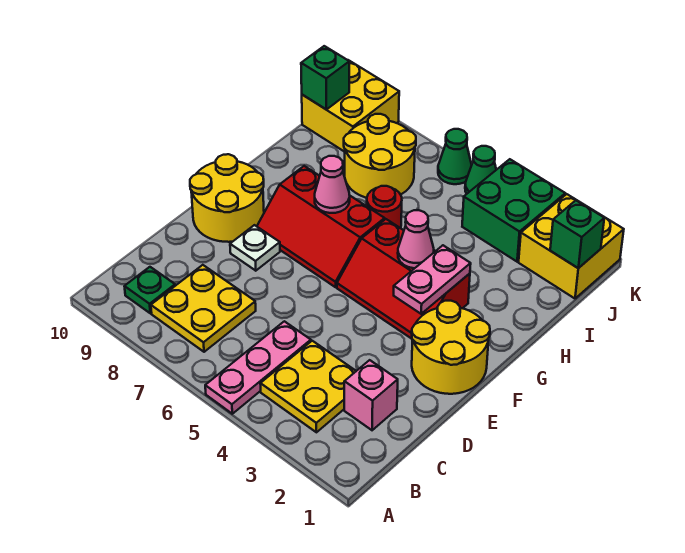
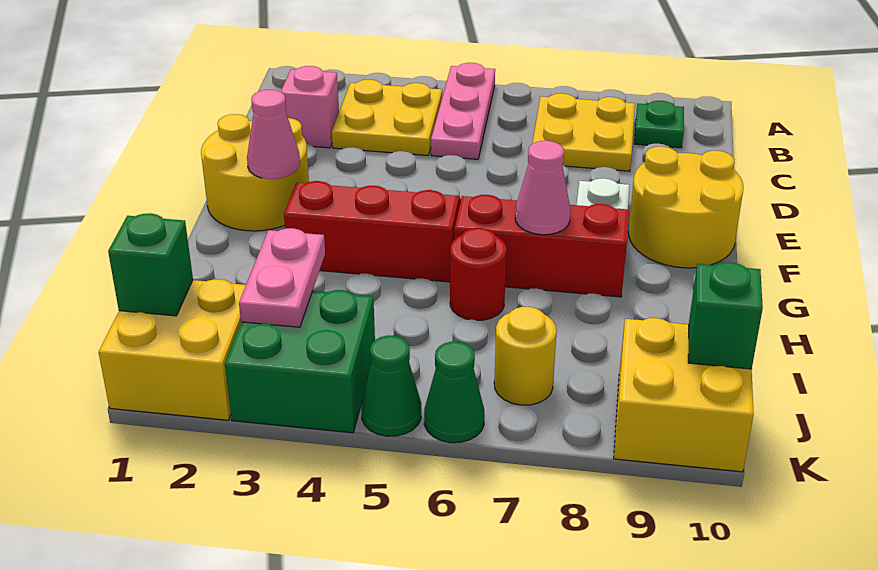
pink plate F3:G3 level 2 -> pink plate I3:J3 level 2
pink cone G4 level 2 -> pink cone F2 level 2
yellow round brick I7:J8 level 1 -> yellow round brick J7 level 1

